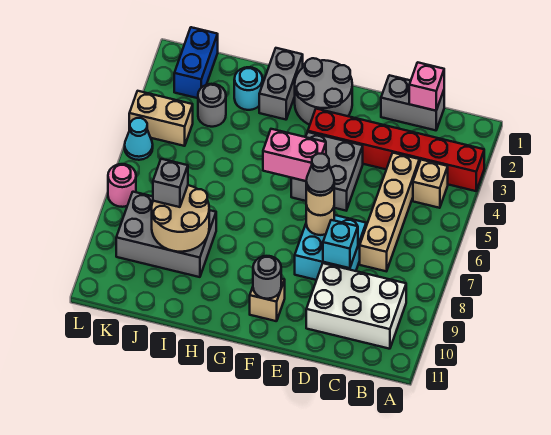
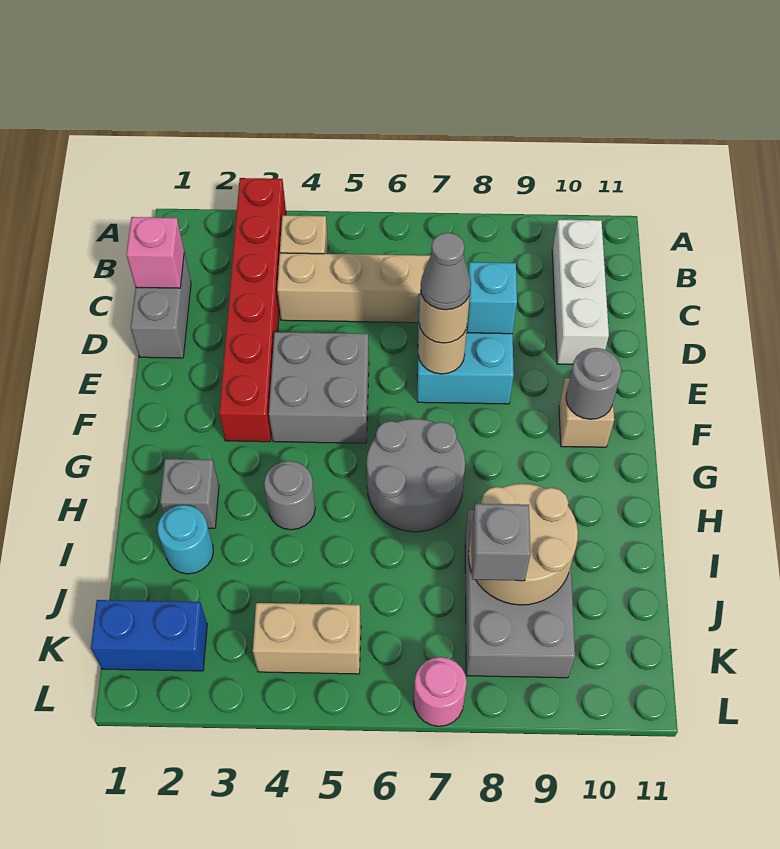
white brick B9:D10 level 1 -> white brick B10:D10 level 1
grey round brick F1:G2 level 1 -> grey round brick G6:H7 level 1
pink brick F5:G5 level 2 -> none
grey brick H1:H2 level 1 -> grey brick H2 level 1
grey round brick J3 level 1 -> grey round brick H4 level 1
tan brick K4:L4 level 1 -> tan brick K4:K5 level 1
cyan cone L5 level 1 -> none

